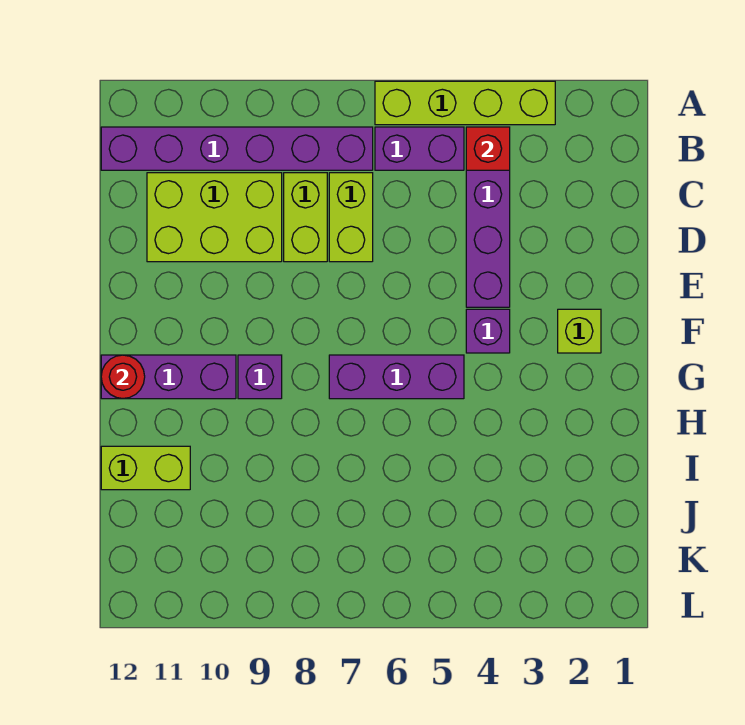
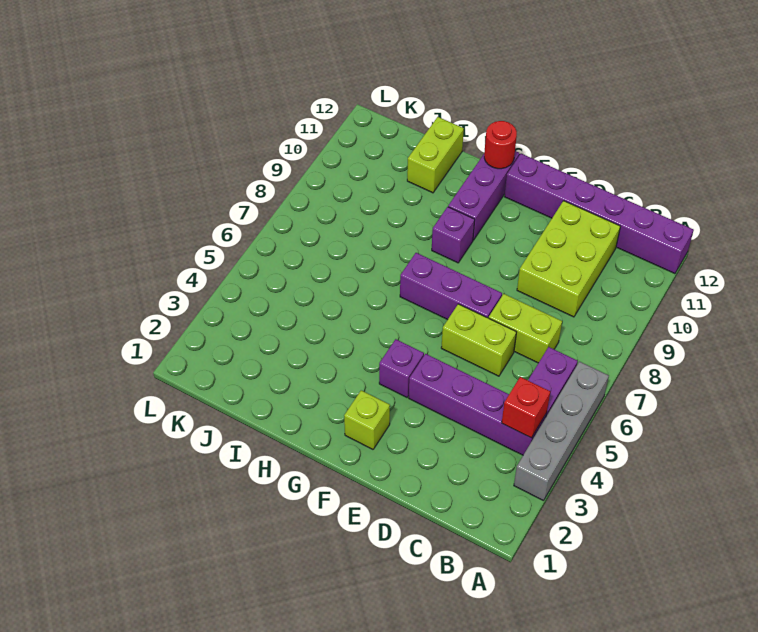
lime brick A3:A6 level 1 -> grey brick A3:A6 level 1
purple brick B7:B12 level 1 -> purple brick A12:F12 level 1
lime brick C8:D8 level 1 -> lime brick D6:E6 level 1
purple brick G5:G7 level 1 -> purple brick E7:G7 level 1

